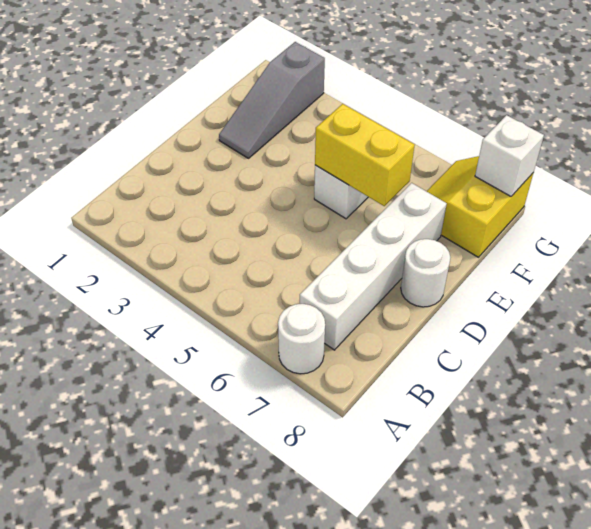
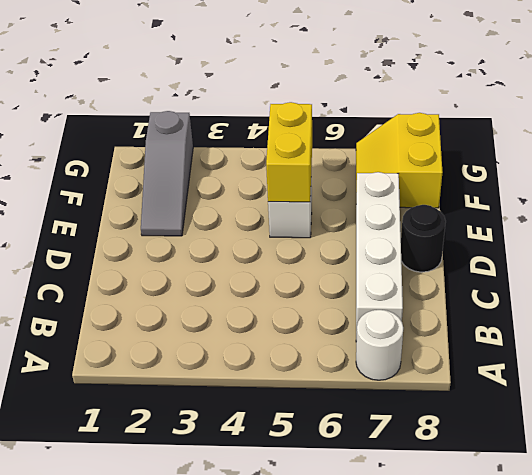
white round brick D8 level 1 -> black round brick D8 level 1
yellow brick E5:E6 level 2 -> yellow brick E5:F5 level 2
white brick G8 level 2 -> none

